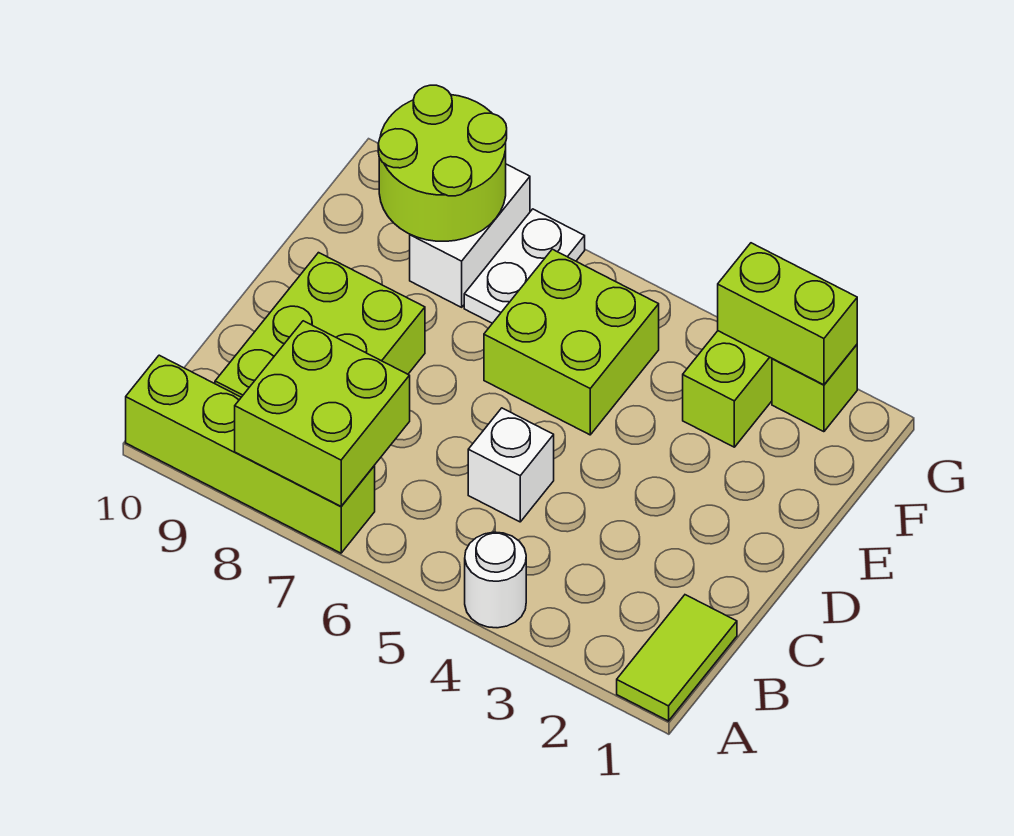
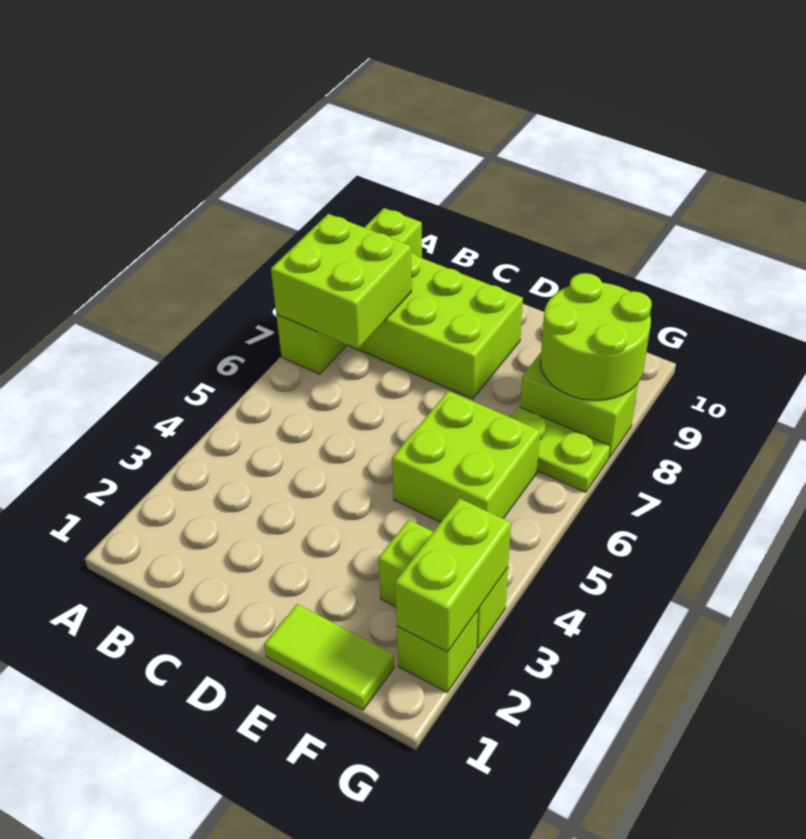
lime tile A1:B1 level 1 -> lime tile E1:F1 level 1
white round brick A4 level 1 -> none
white brick C5 level 1 -> none
white plate F7:G7 level 1 -> lime plate F7:G7 level 1
white brick F8:G8 level 1 -> lime brick F8:G8 level 1

